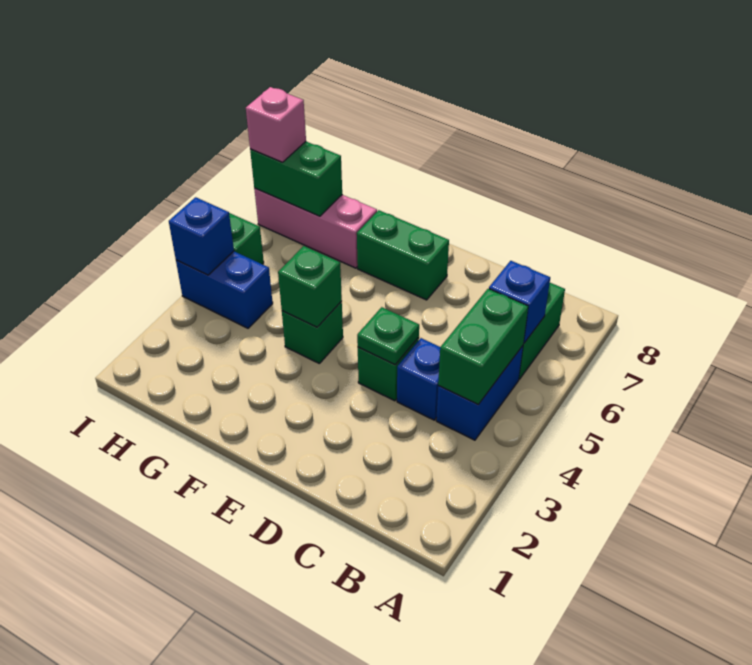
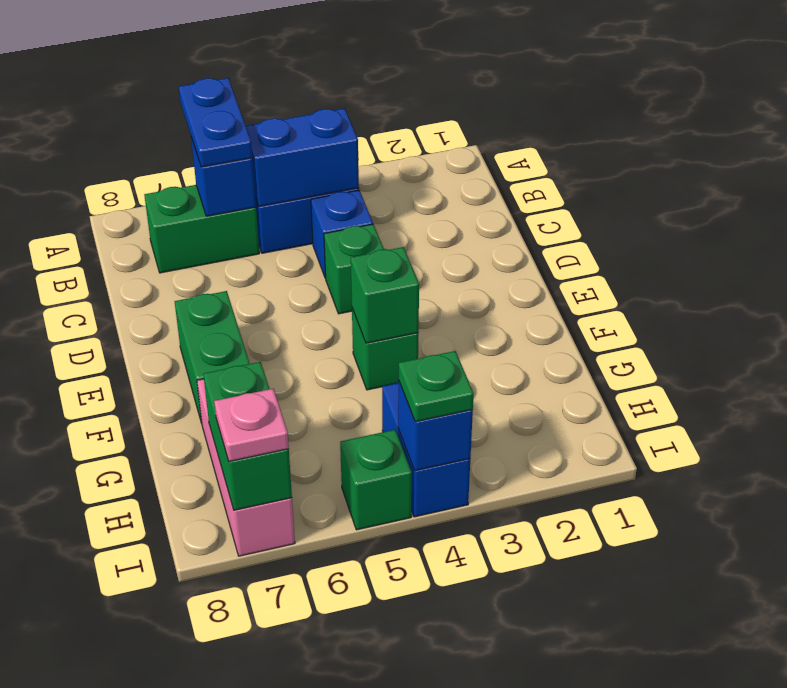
none -> blue plate A6:B6 level 3
green brick B4:B5 level 2 -> blue brick B4:B5 level 2
green plate D4 level 2 -> green plate I4 level 3
pink brick I7 level 3 -> pink plate I7 level 3

